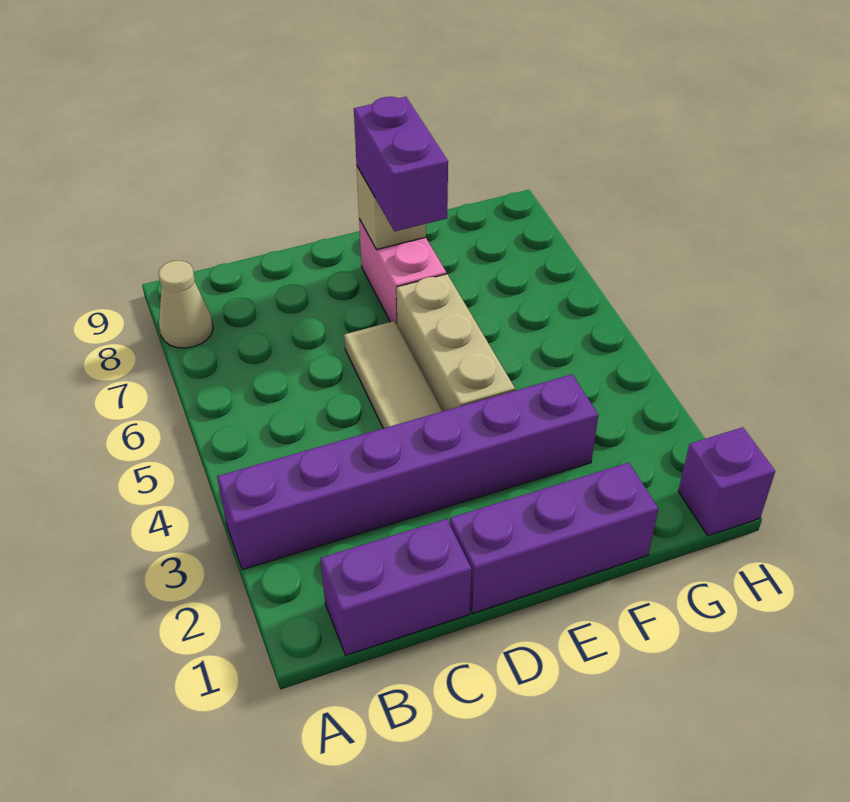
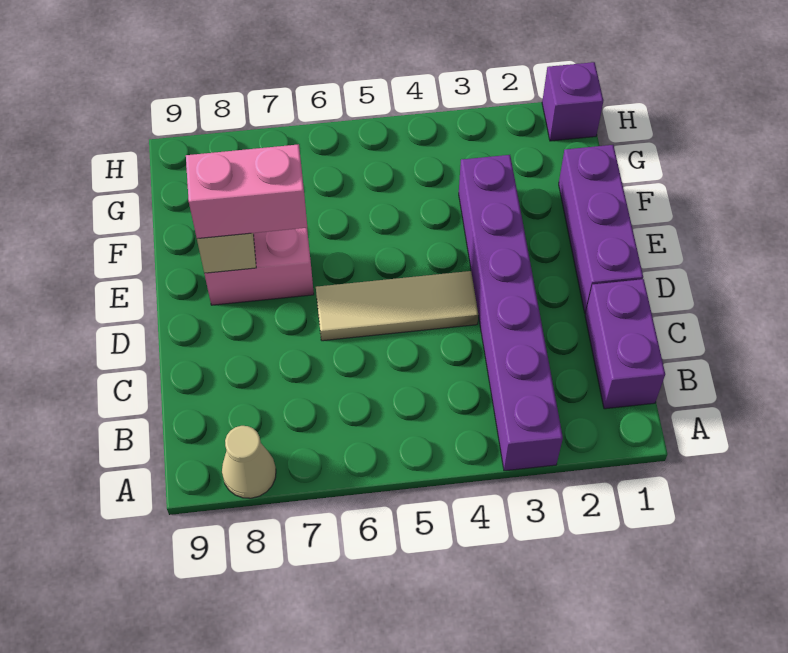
tan brick E4:E6 level 1 -> none
purple brick E7:E8 level 3 -> pink brick E7:E8 level 3

